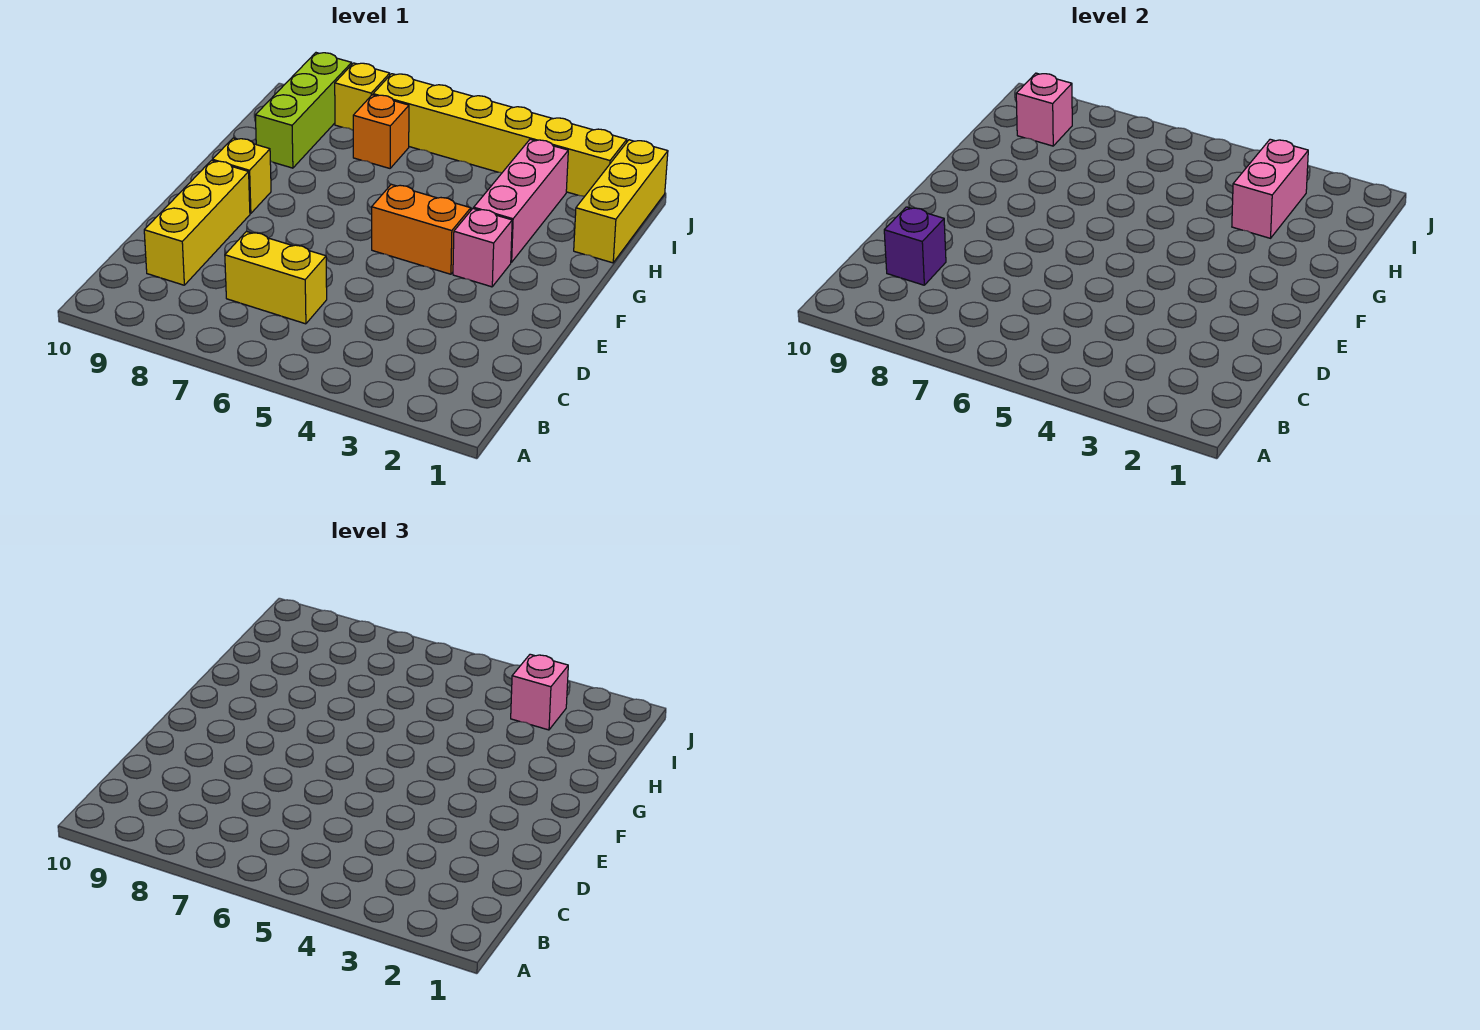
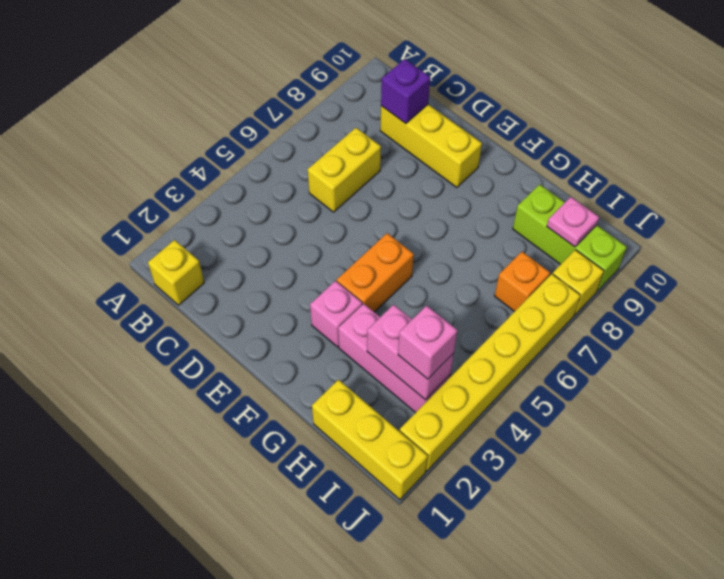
yellow brick F9 level 1 -> yellow brick B1 level 1
pink brick I9 level 2 -> pink plate I9 level 2

